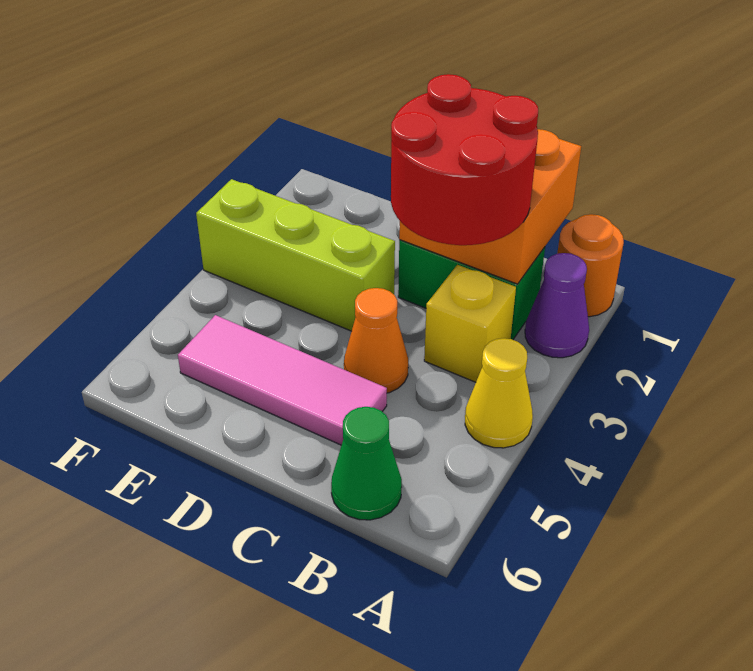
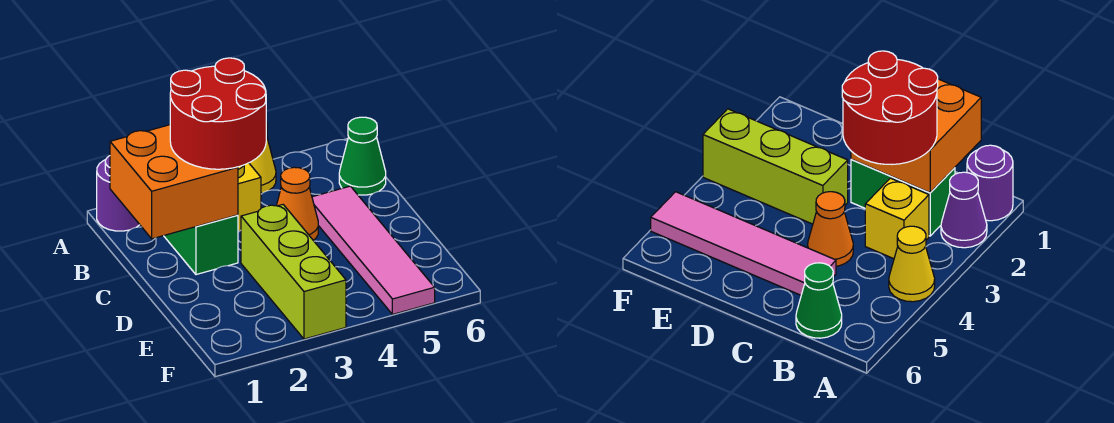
orange round brick A1 level 1 -> purple round brick A1 level 1
pink tile C5:E5 level 1 -> pink tile C5:F5 level 1

